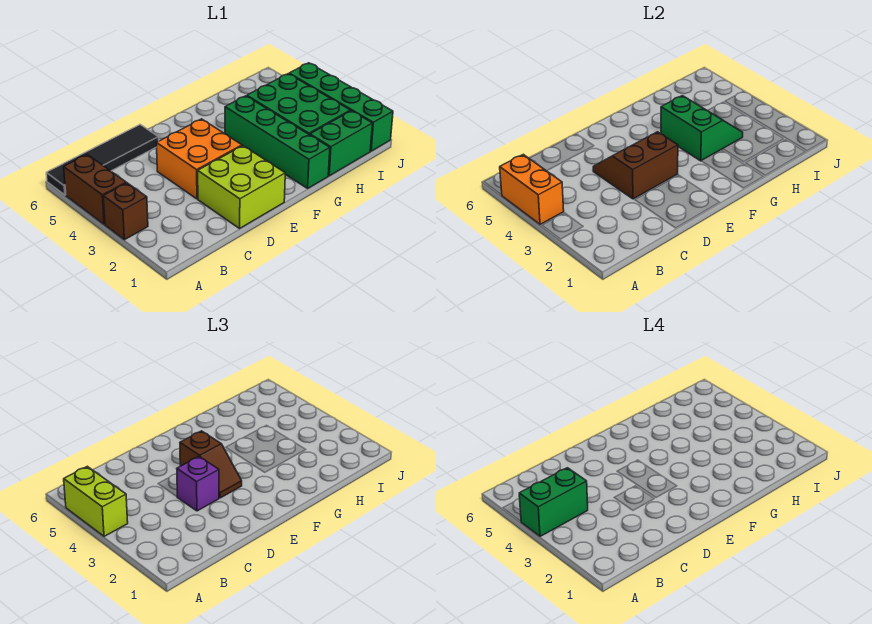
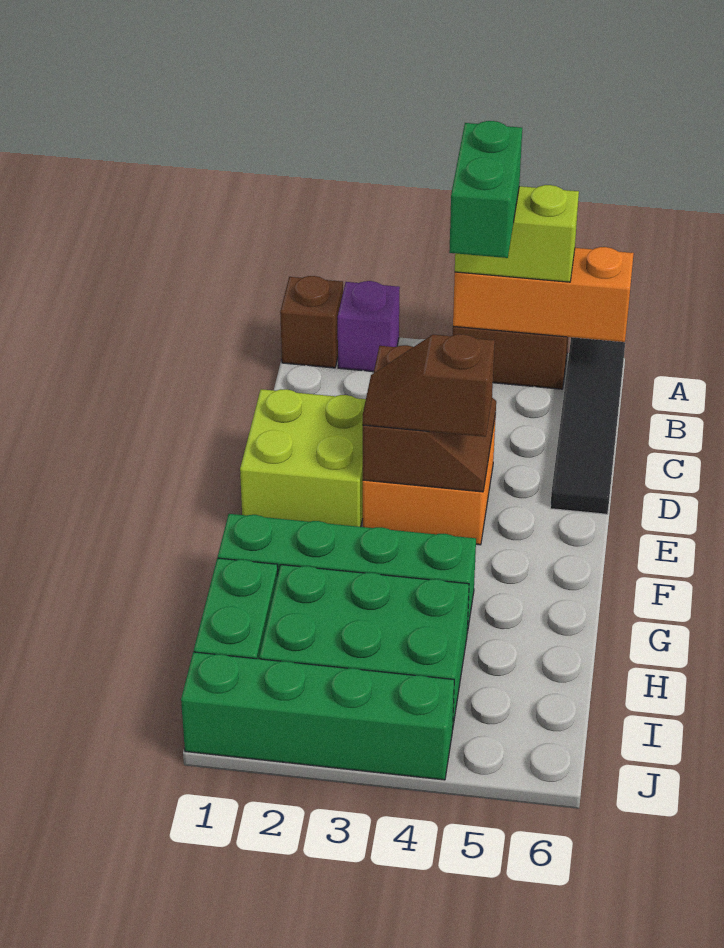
brown brick A3 level 1 -> brown brick A1 level 1
orange brick A4:A5 level 2 -> orange brick A4:A6 level 2
purple brick D3 level 3 -> purple brick A2 level 1
green slope G3:H4 level 2 top G -> none

